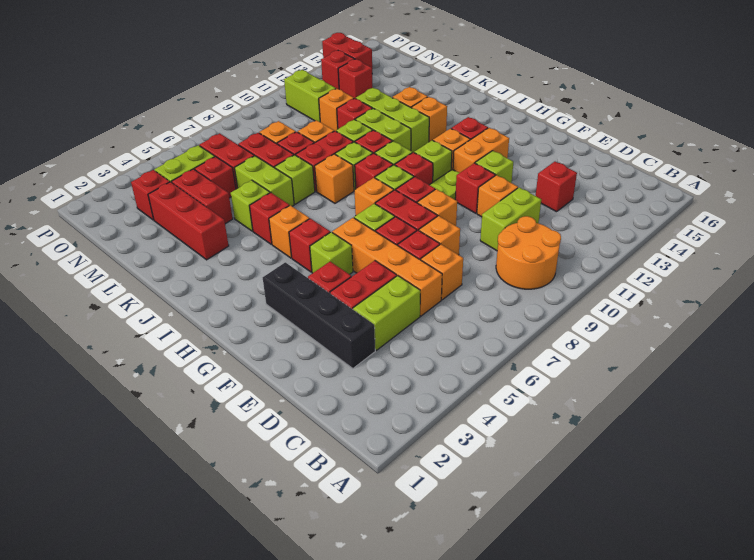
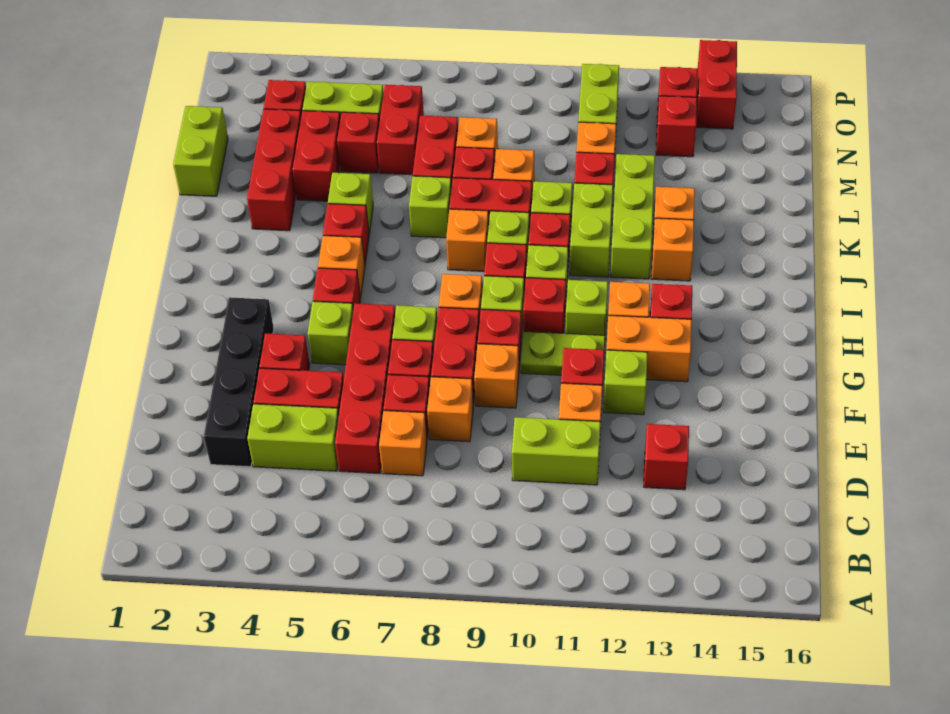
orange round brick B9:C10 level 1 -> none
orange brick D6:G6 level 1 -> red brick D6:G6 level 1
lime brick K6:L6 level 1 -> lime brick L1:M1 level 1

